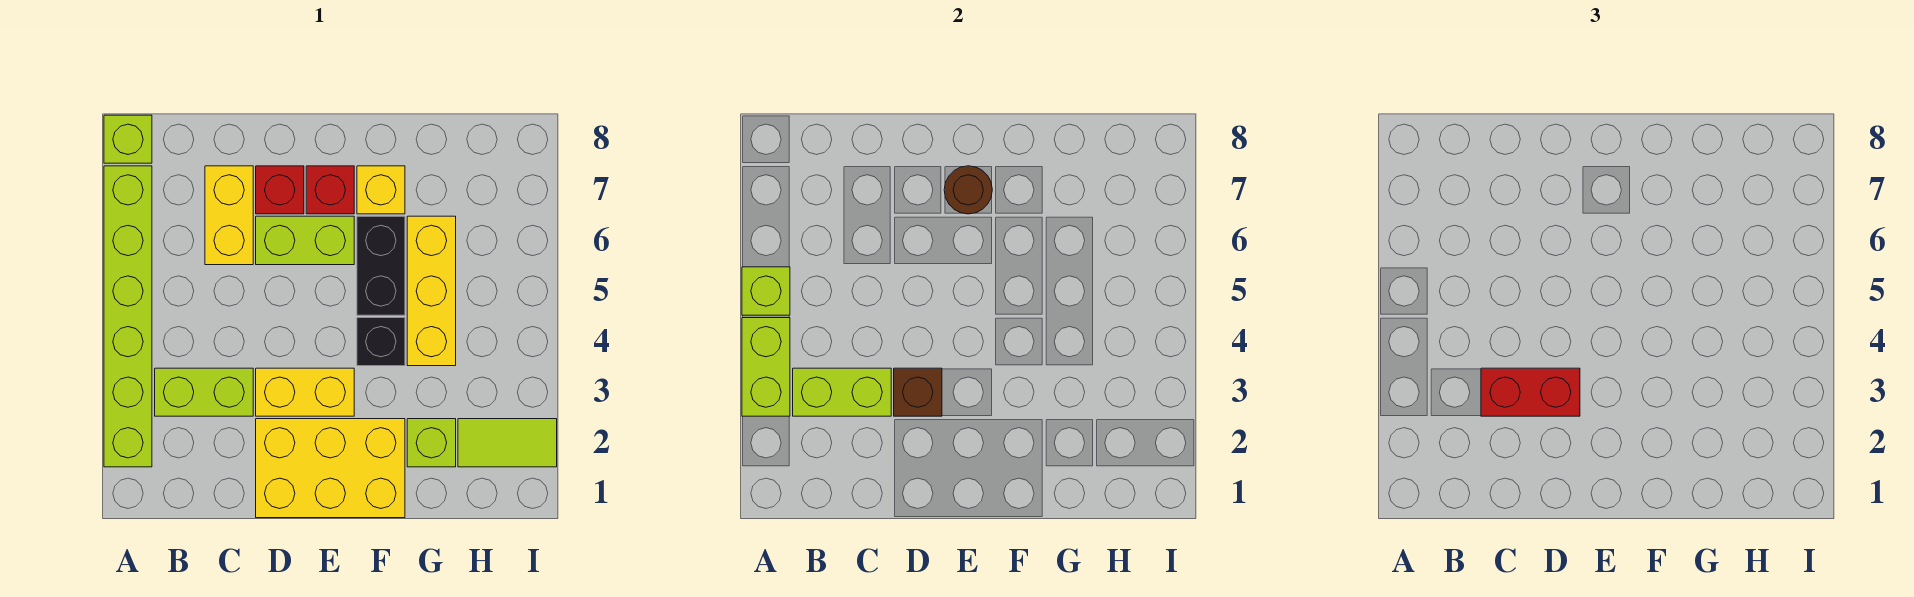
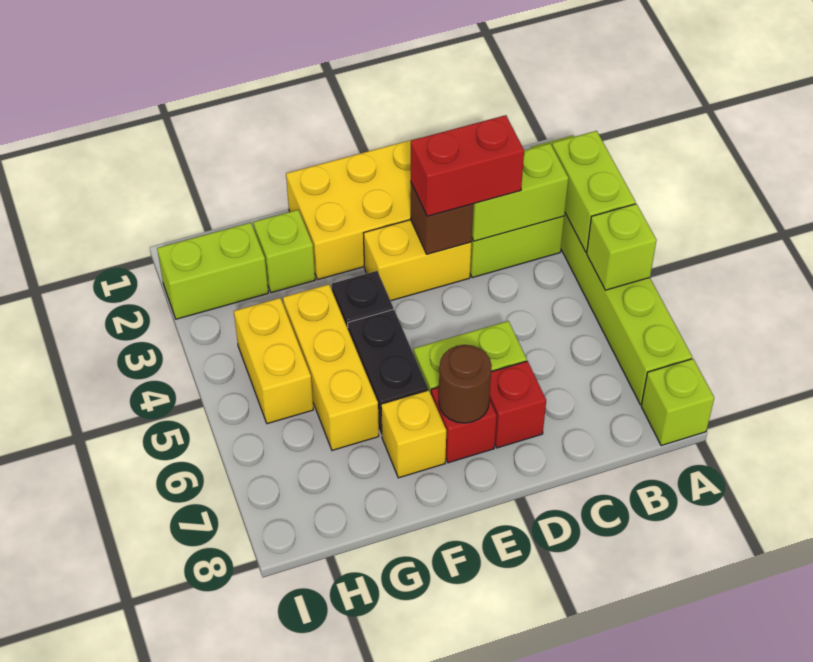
yellow brick C6:C7 level 1 -> yellow brick H4:H5 level 1
lime tile H2:I2 level 1 -> lime brick H2:I2 level 1

